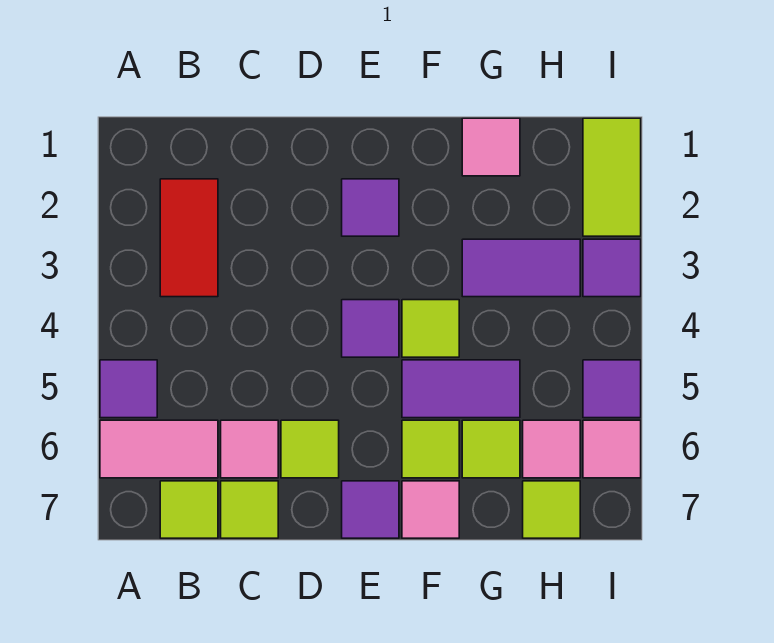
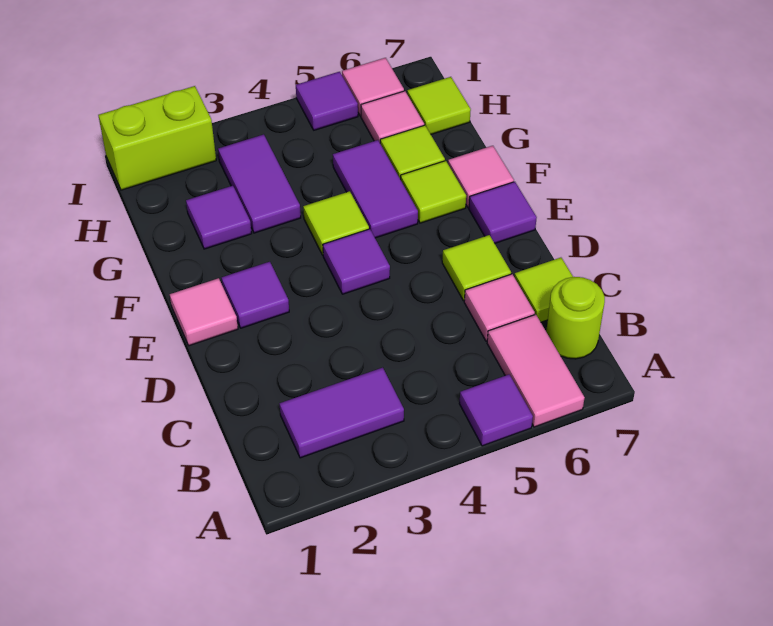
red tile B2:B3 level 1 -> purple tile B2:B3 level 1
lime tile B7 level 1 -> lime round brick B7 level 1
pink tile G1 level 1 -> pink tile E1 level 1
lime tile I1:I2 level 1 -> lime brick I1:I2 level 1
purple tile I3 level 1 -> purple tile G2 level 1

